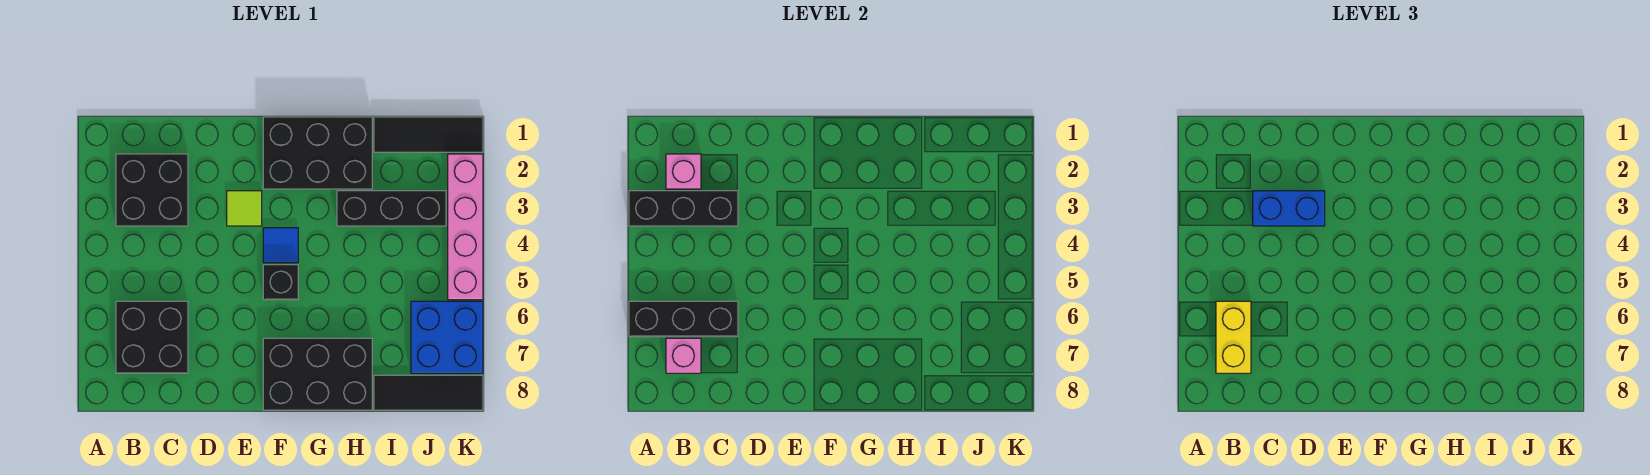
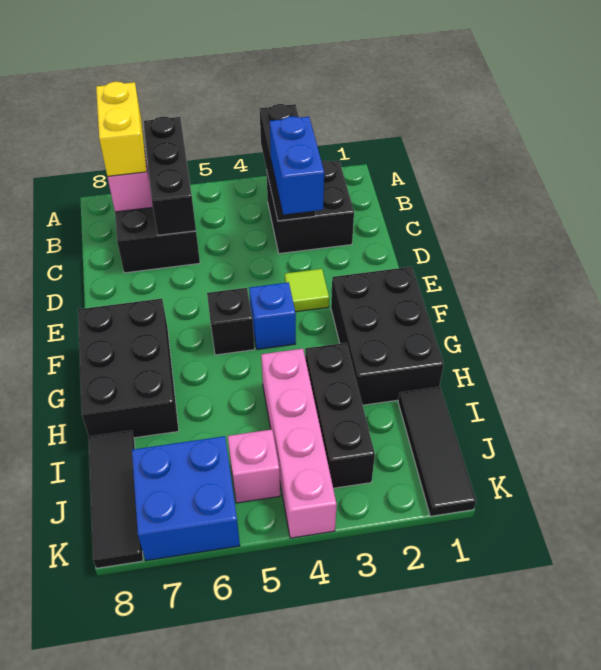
pink brick B2 level 2 -> pink brick J5 level 1
yellow brick B6:B7 level 3 -> yellow brick A7:B7 level 3
blue tile F4 level 1 -> blue brick F4 level 1
pink brick K2:K5 level 1 -> pink brick H4:K4 level 1

